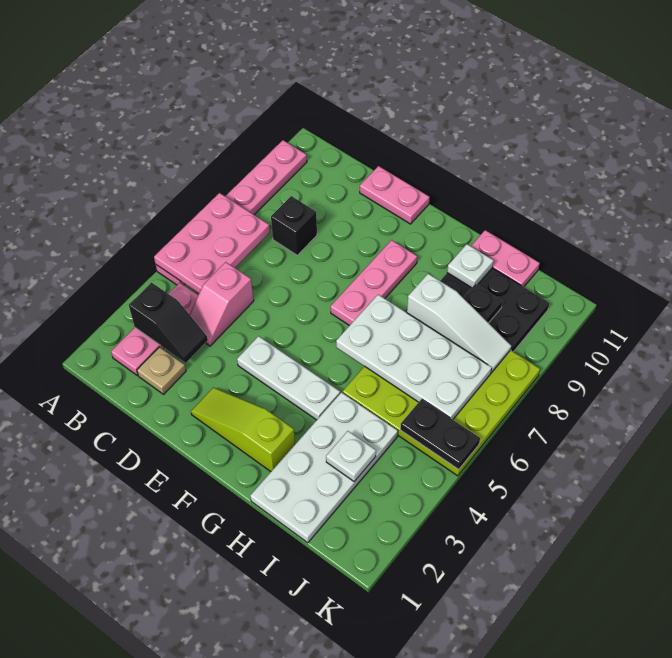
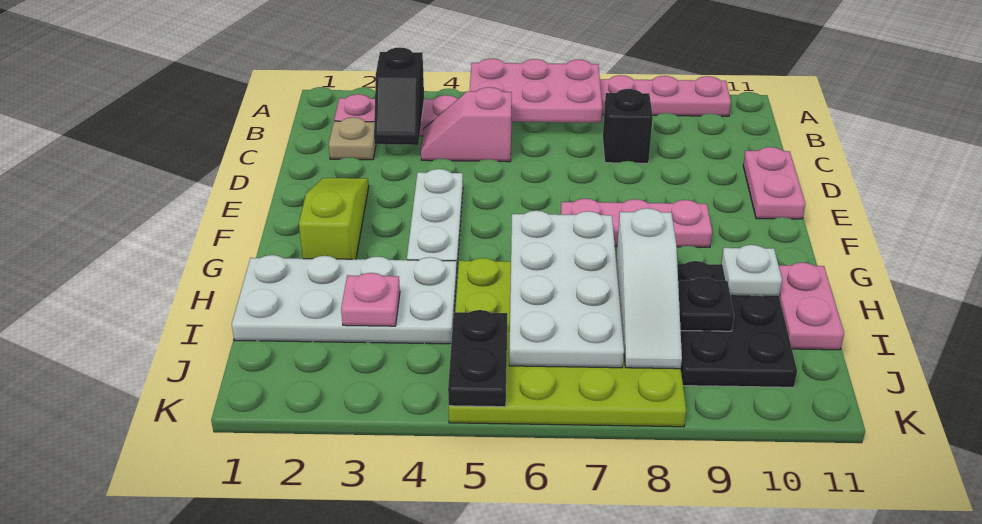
white plate I3 level 2 -> pink plate I3 level 2

